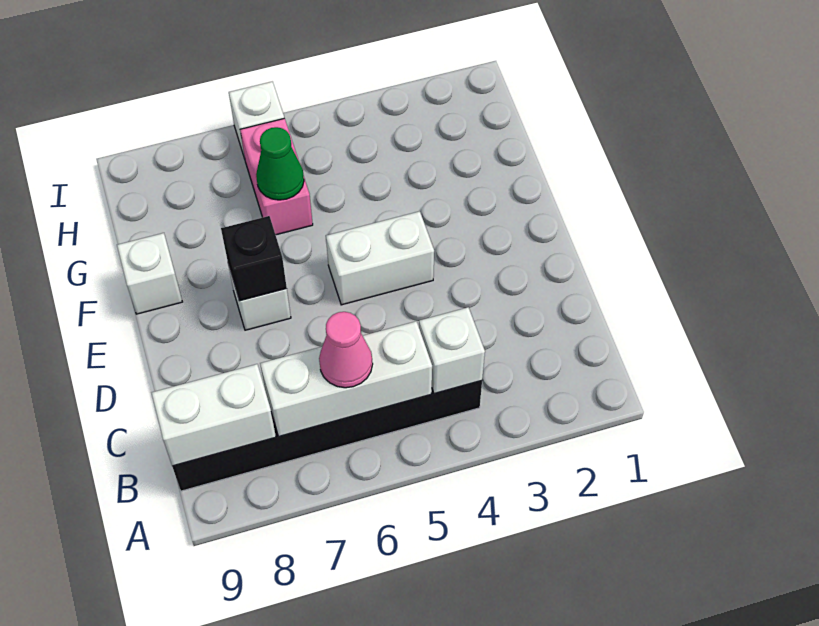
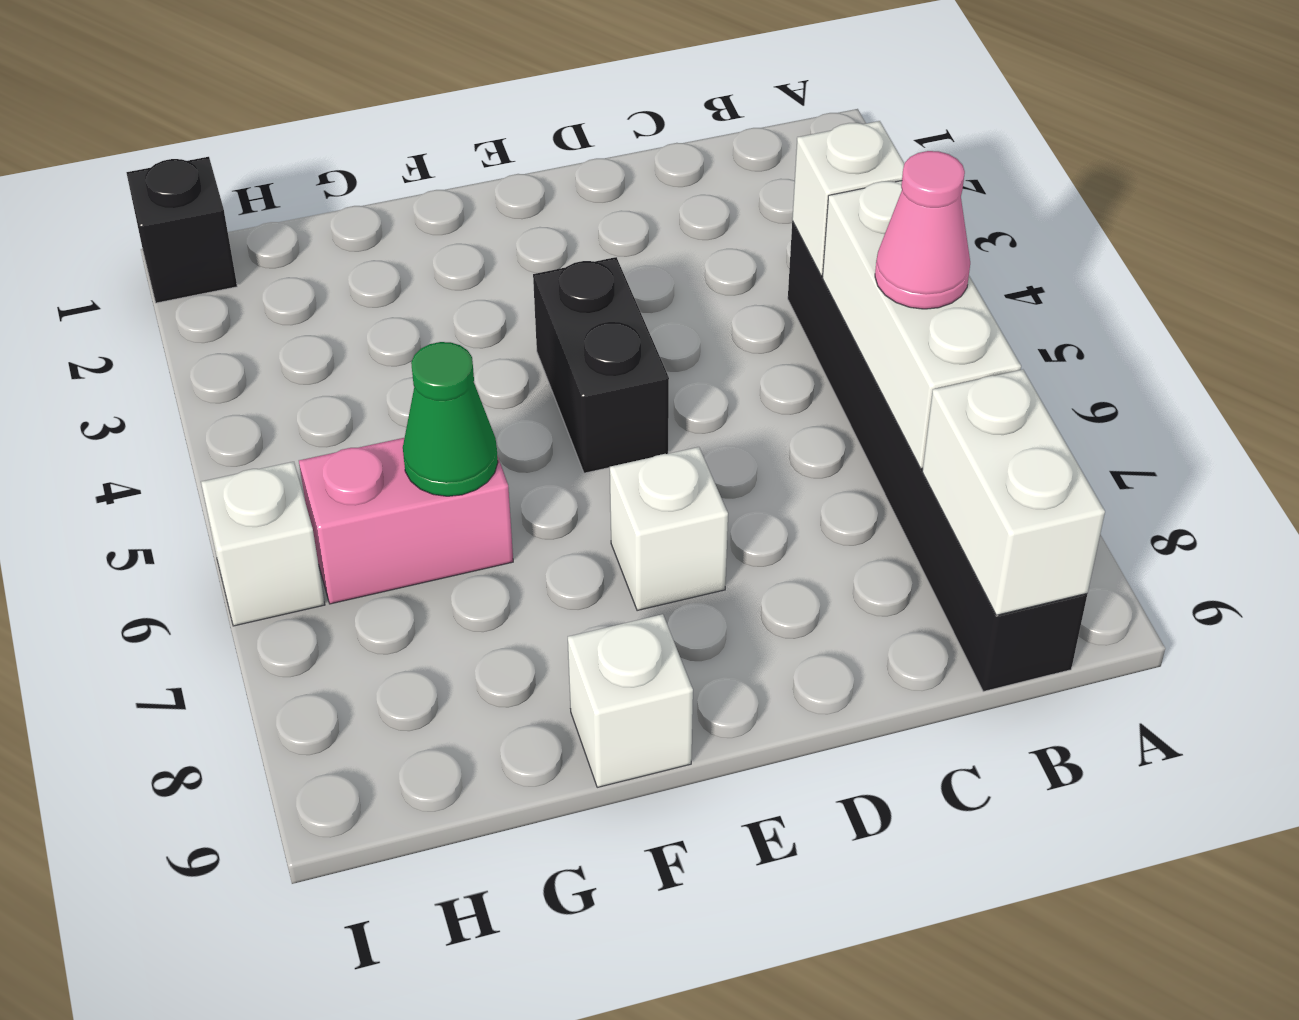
white brick E4:E5 level 1 -> black brick E4:E5 level 1
black brick E7 level 2 -> black brick I1 level 1

